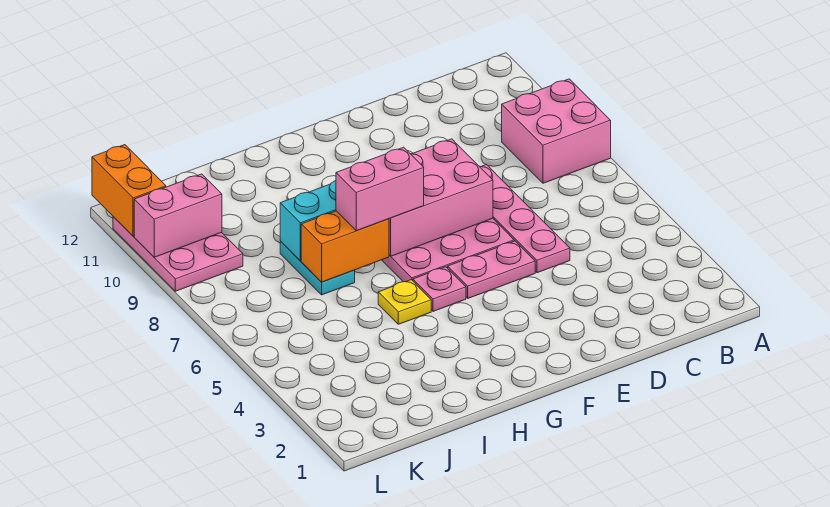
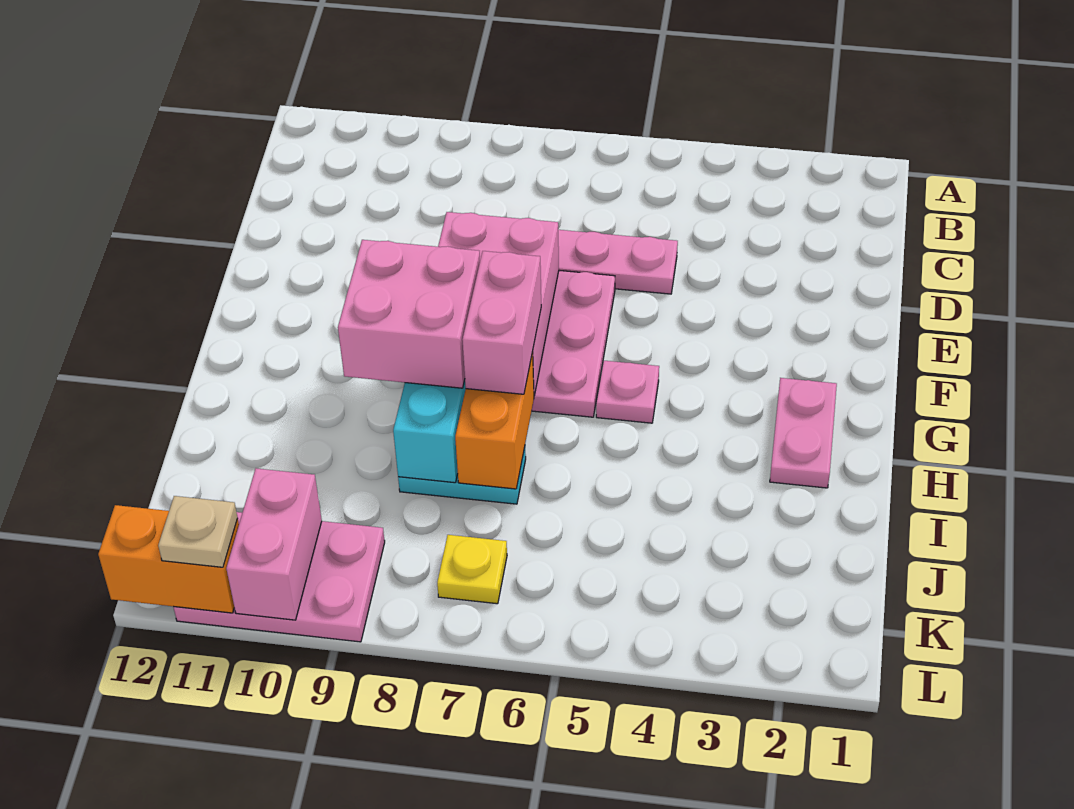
pink brick A8:B9 level 1 -> pink brick G8:H9 level 3
pink plate E5:F5 level 1 -> pink plate G2:H2 level 1
yellow plate H5 level 1 -> yellow plate K7 level 1
none -> tan plate L11 level 3

